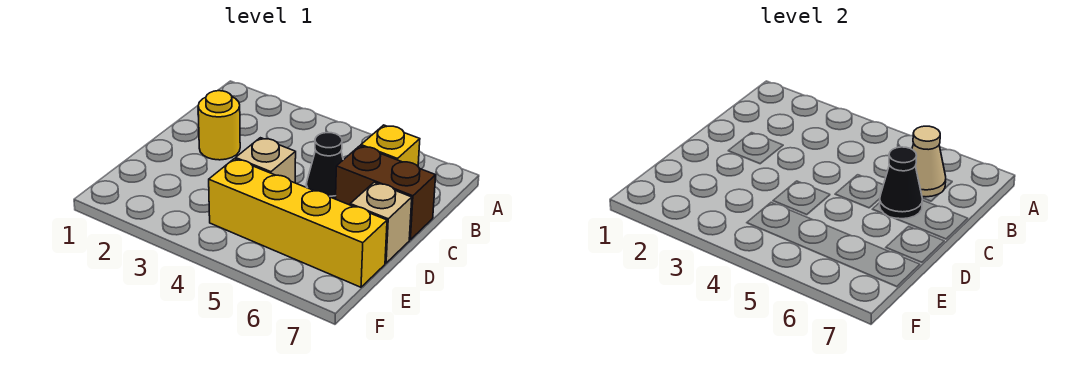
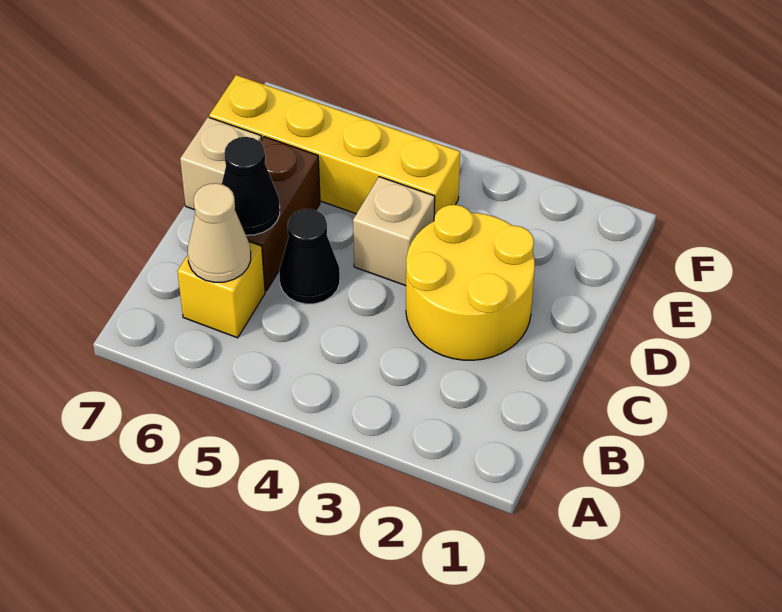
yellow round brick C2 level 1 -> yellow round brick C2:D3 level 1
brown brick C6:C7 level 1 -> brown brick C6:D6 level 1

